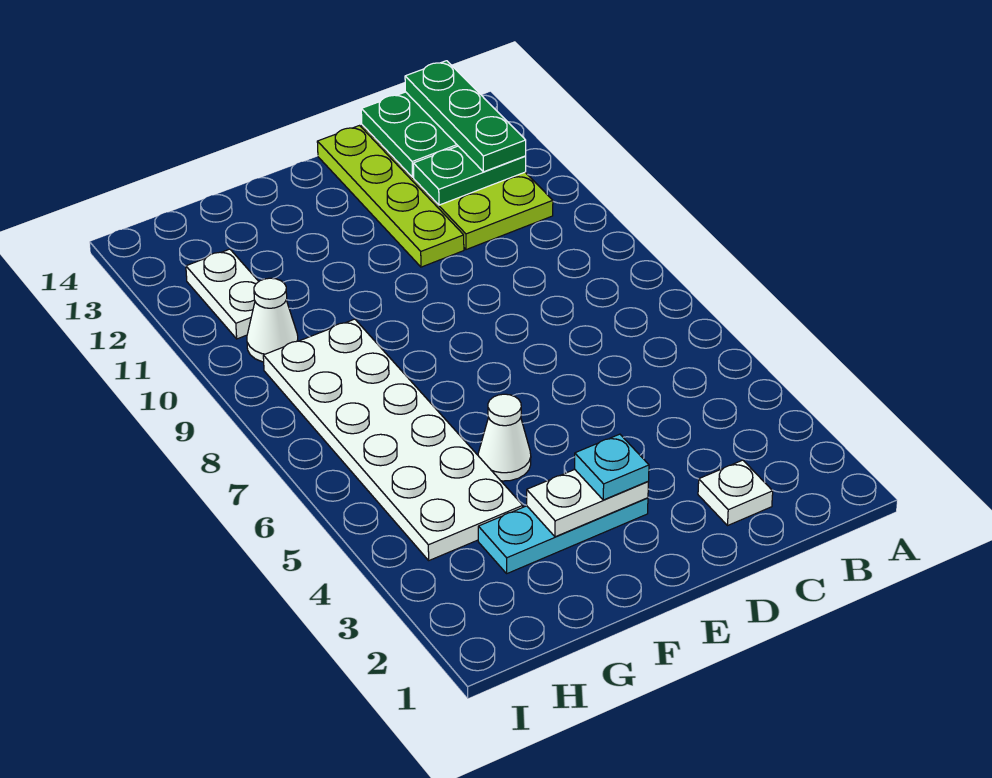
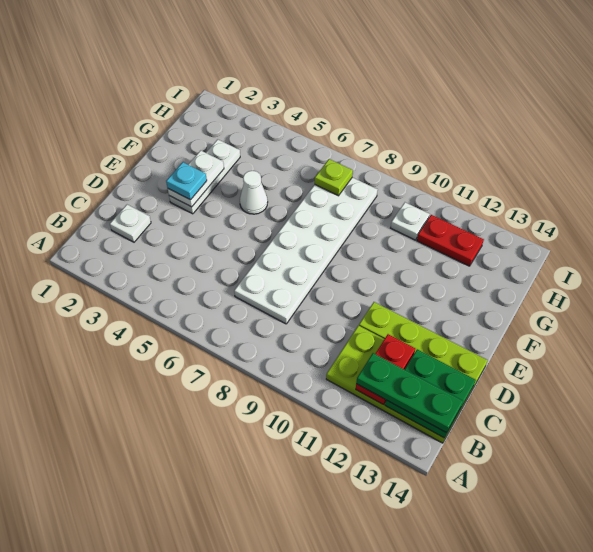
green plate B12:C12 level 2 -> red plate B12:C12 level 2
cyan plate E3:G3 level 1 -> white plate E3:G3 level 1
white plate G4:H9 level 1 -> white plate C7:H8 level 1
none -> lime plate H7 level 2
white cone H10 level 1 -> white plate H10 level 1
white plate H11:H12 level 1 -> red plate H11:H12 level 1

